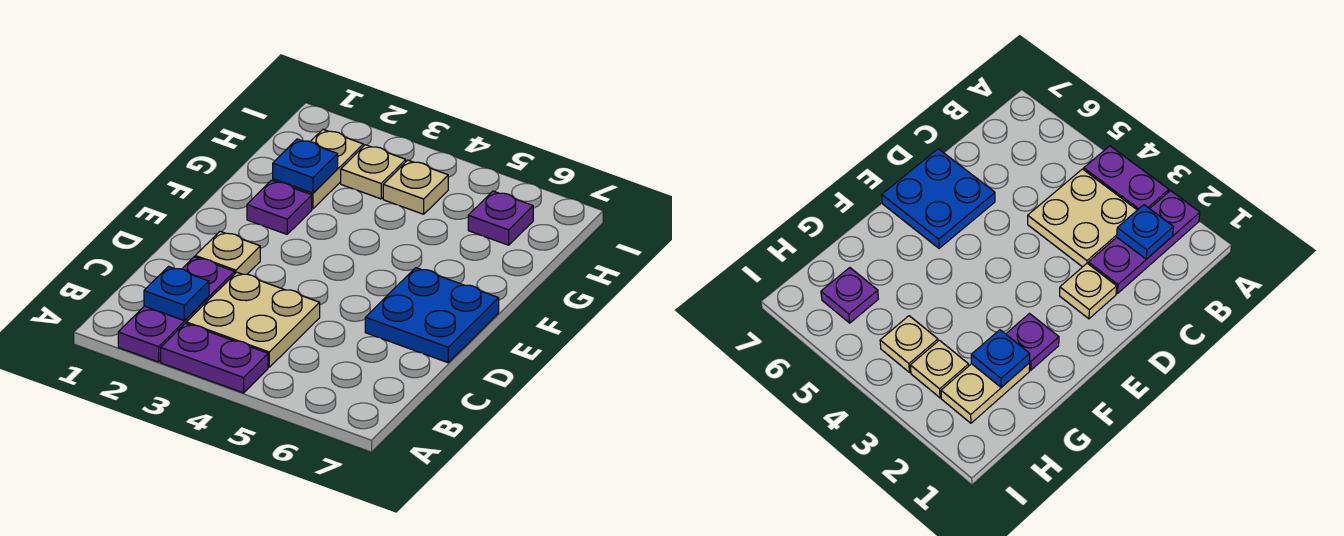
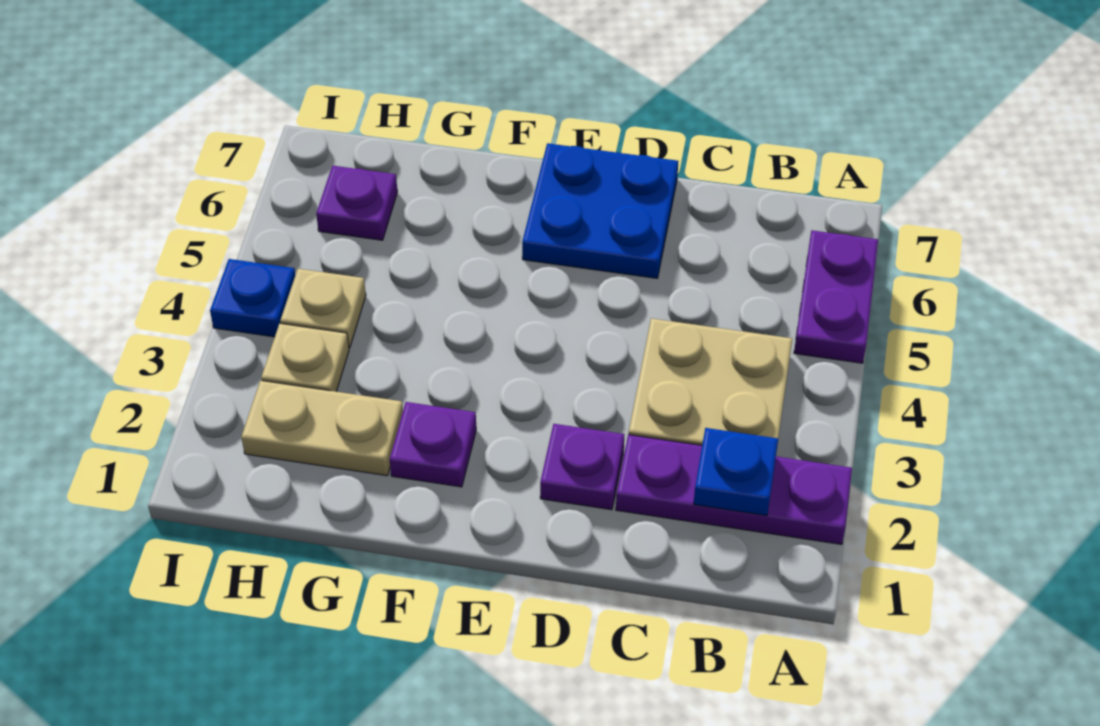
purple plate A3:A4 level 1 -> purple plate A5:A6 level 1
tan plate D2 level 1 -> purple plate D2 level 1
blue plate G2 level 2 -> blue plate I4 level 1

